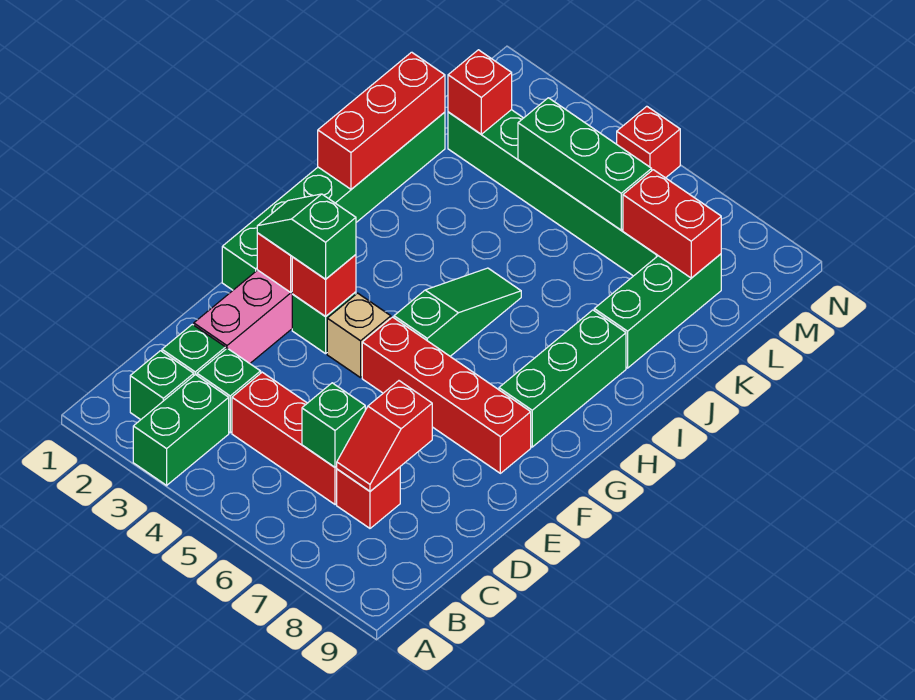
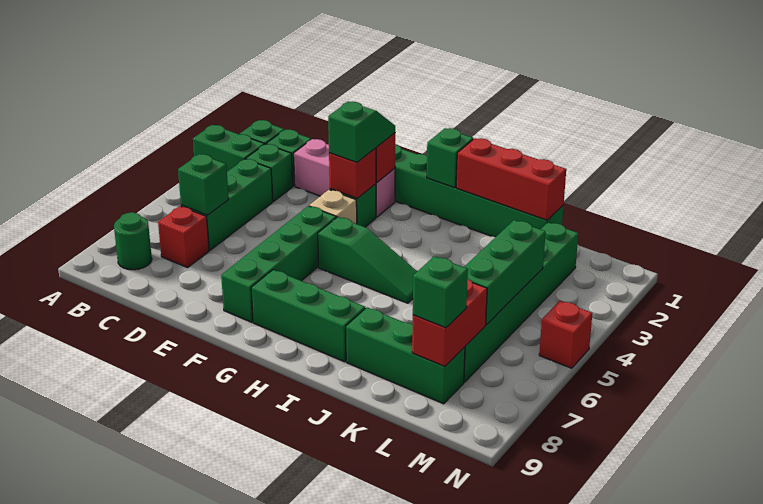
none -> green round brick B8 level 1
red brick C4:C6 level 1 -> green brick C4:C6 level 1
red slope C7:D7 level 2 top D -> none
red brick F5:F8 level 1 -> green brick F5:F8 level 1
none -> green brick H1 level 2
red brick L2 level 2 -> none
none -> green brick L8 level 3

